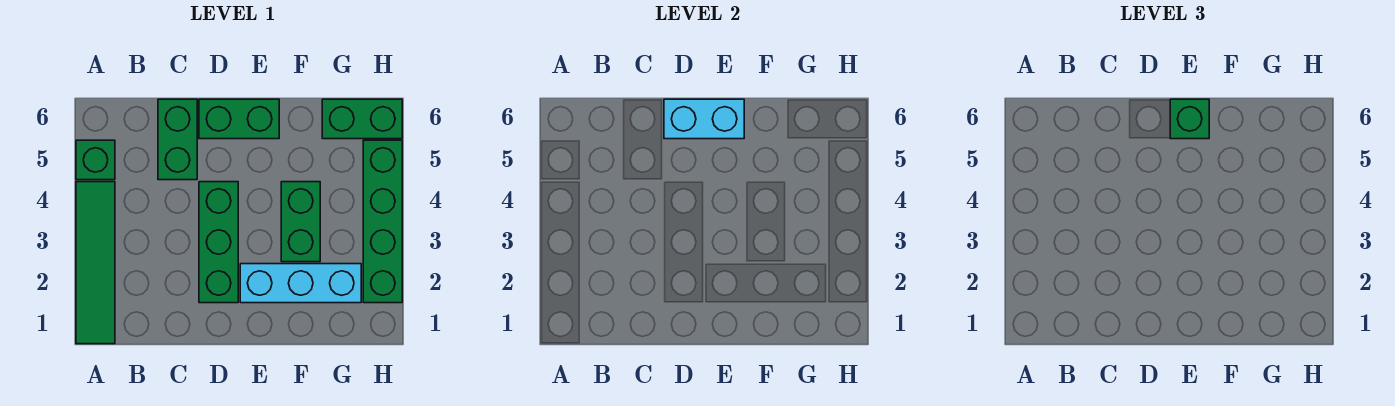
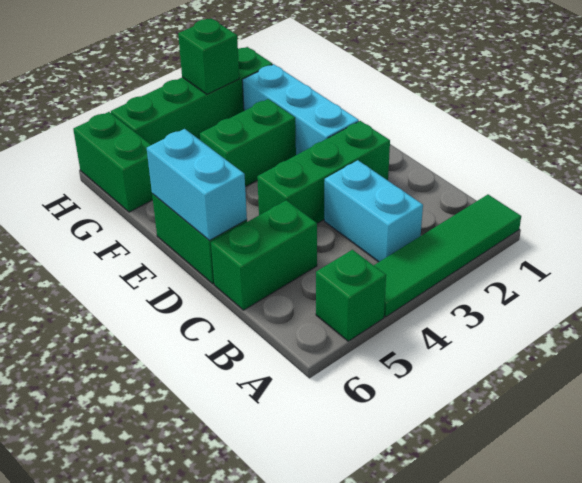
none -> cyan brick B3:C3 level 1
green brick E6 level 3 -> green brick H3 level 2

